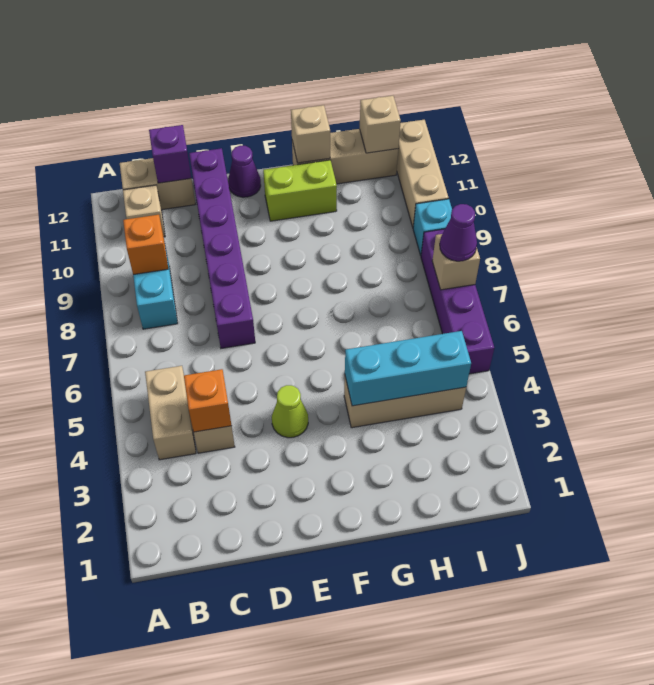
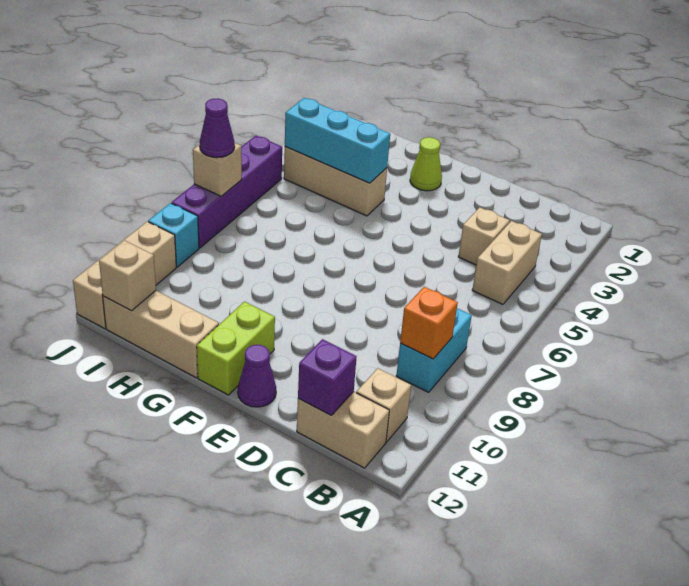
orange brick C4 level 2 -> none
purple brick D7:D12 level 1 -> none
lime cone E4 level 1 -> lime cone F2 level 1
lime brick F11:G11 level 1 -> lime brick F11:F12 level 1
tan brick G12 level 2 -> none

